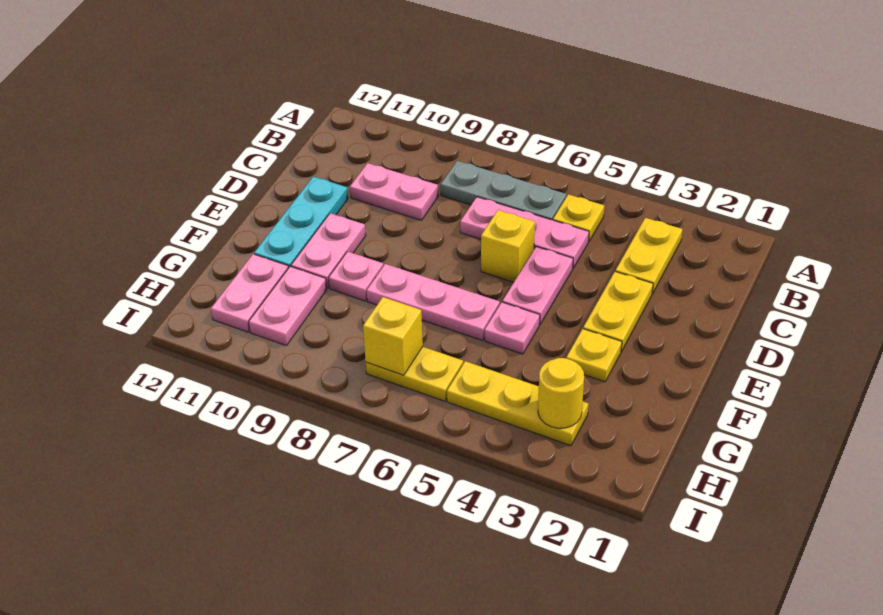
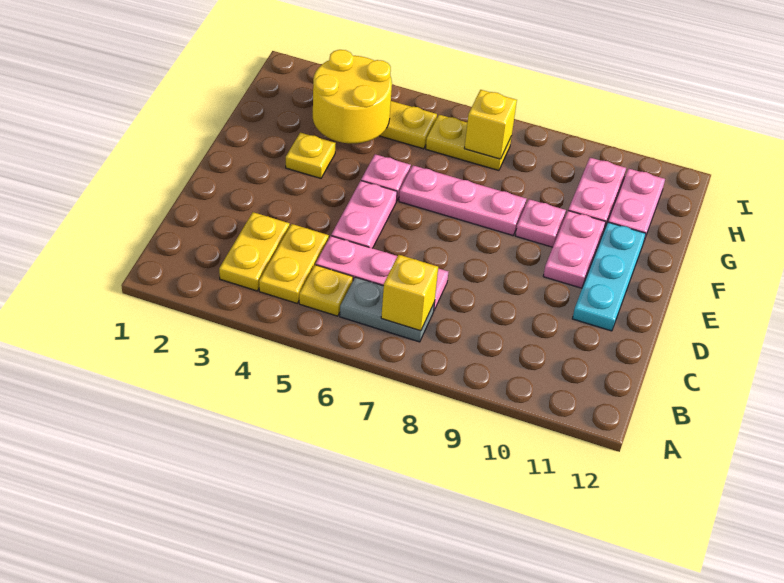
grey plate B6:B8 level 1 -> grey plate B6:B7 level 1
pink plate C9:C10 level 1 -> none
yellow plate D3:E3 level 1 -> yellow plate B4:C4 level 1
yellow brick D6 level 1 -> yellow brick B7 level 2
yellow round brick H3 level 2 -> yellow round brick G3:H4 level 2

